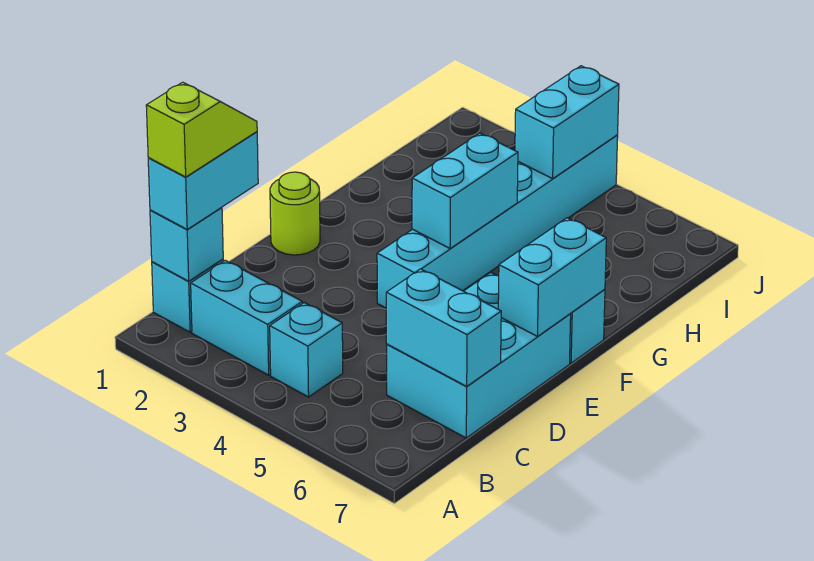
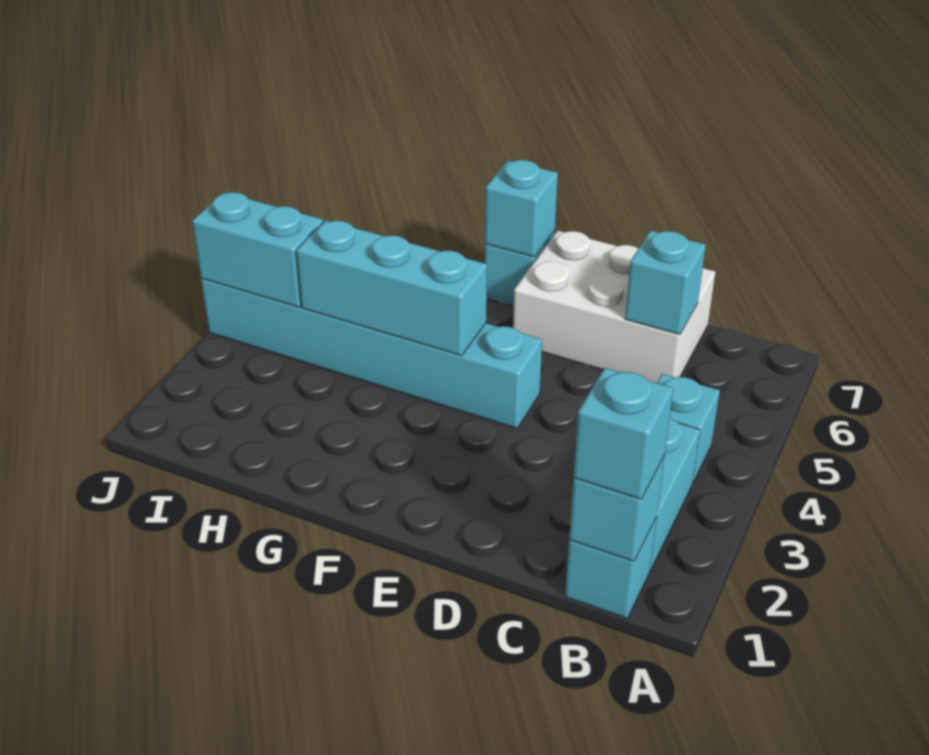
cyan brick B1:C1 level 3 -> cyan brick B1 level 3
lime slope B1:C1 level 4 top B -> none
cyan brick C6:E7 level 1 -> white brick C6:E7 level 1
cyan brick C6:C7 level 2 -> cyan brick C6 level 2
lime round brick E1 level 1 -> none
cyan brick E7:F7 level 2 -> cyan brick F7 level 2
cyan brick F4:G4 level 2 -> cyan brick F4:H4 level 2

